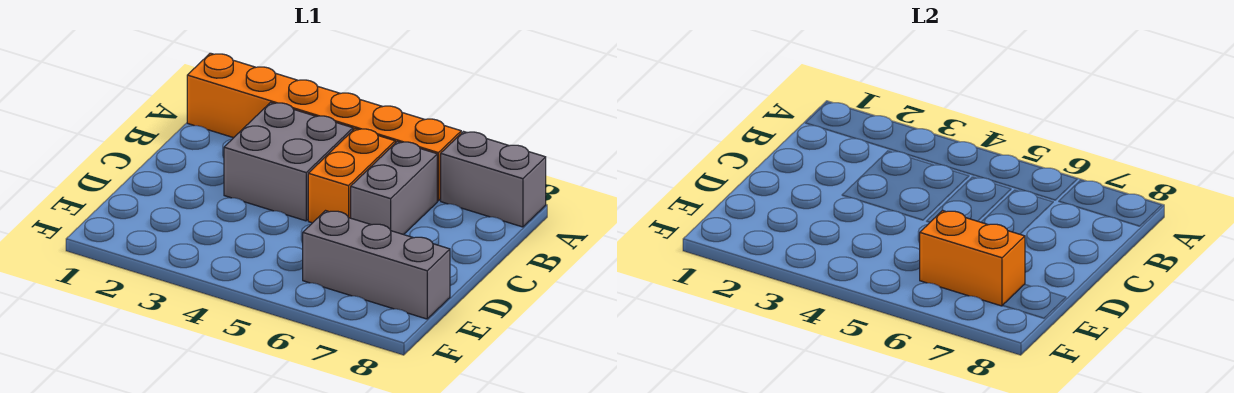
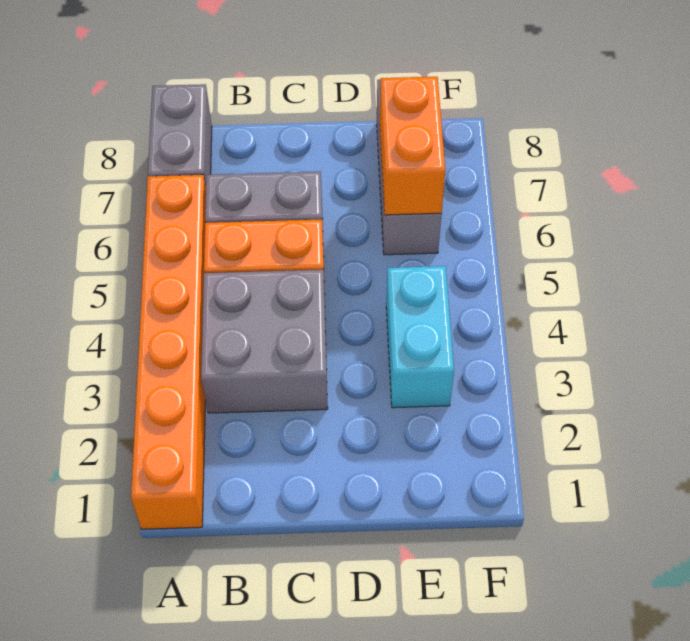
none -> cyan brick E3:E4 level 1

